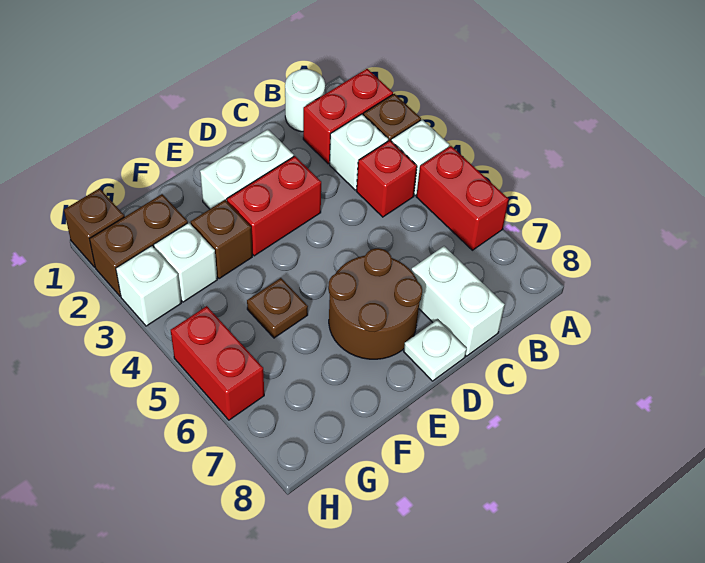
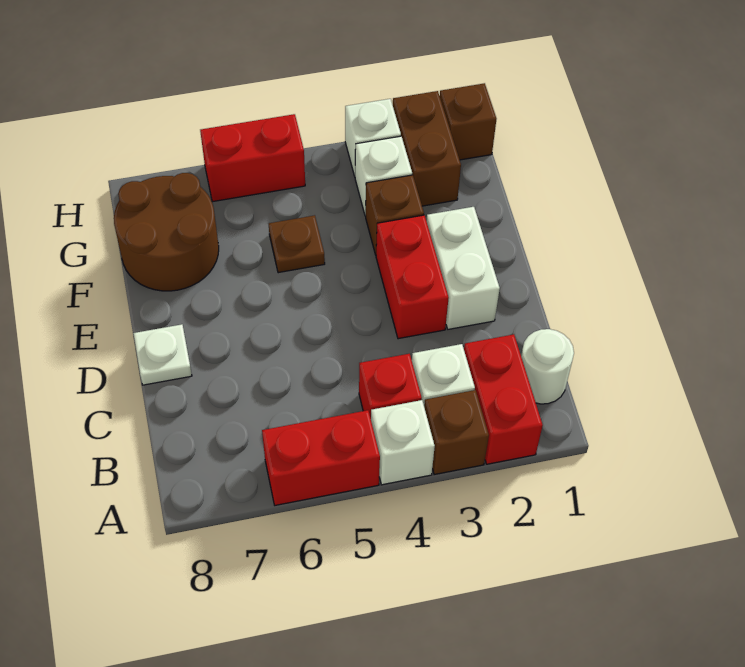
white brick C7:C8 level 1 -> none
brown round brick D6:E7 level 1 -> brown round brick F7:G8 level 1

